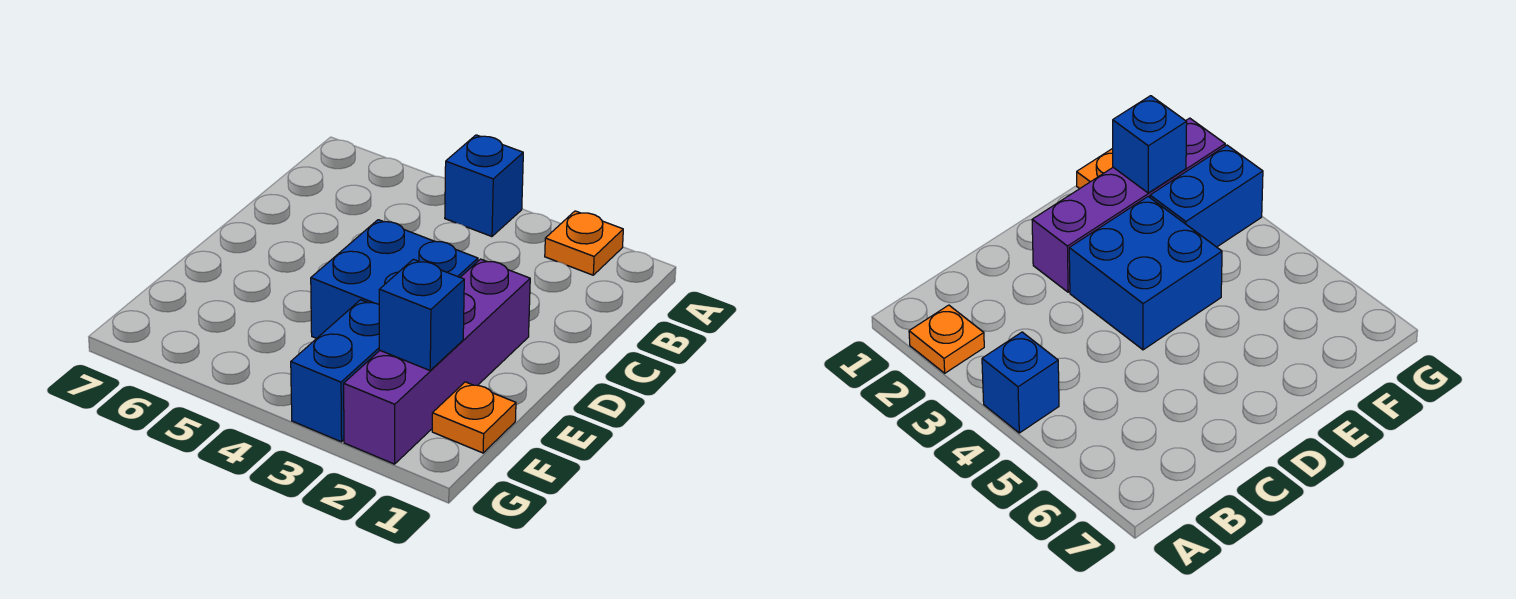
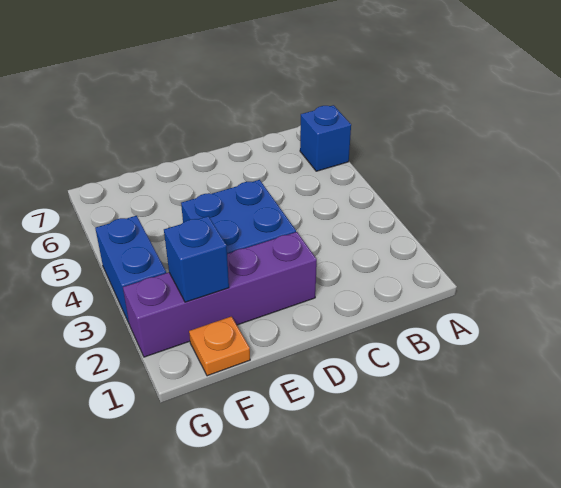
orange plate A2 level 1 -> none
blue brick A4 level 1 -> blue brick A6 level 1
blue brick F3:G3 level 1 -> blue brick G3:G4 level 1

